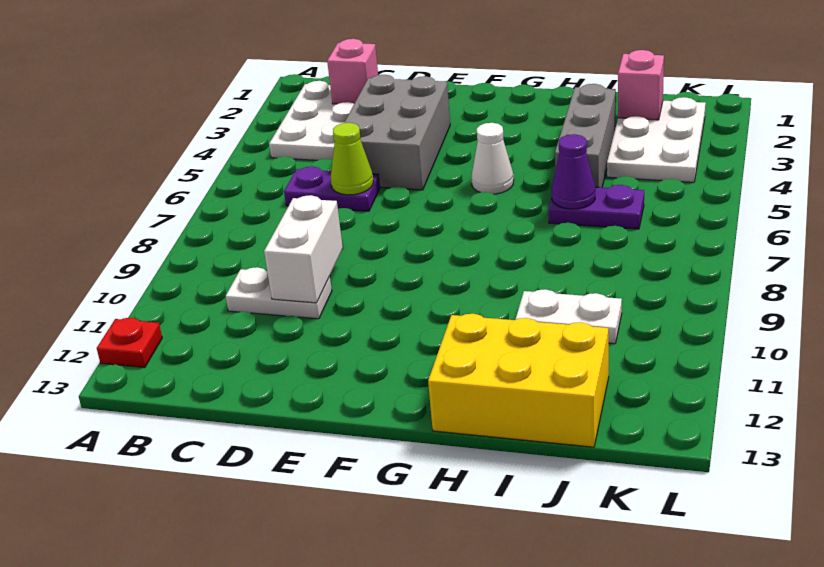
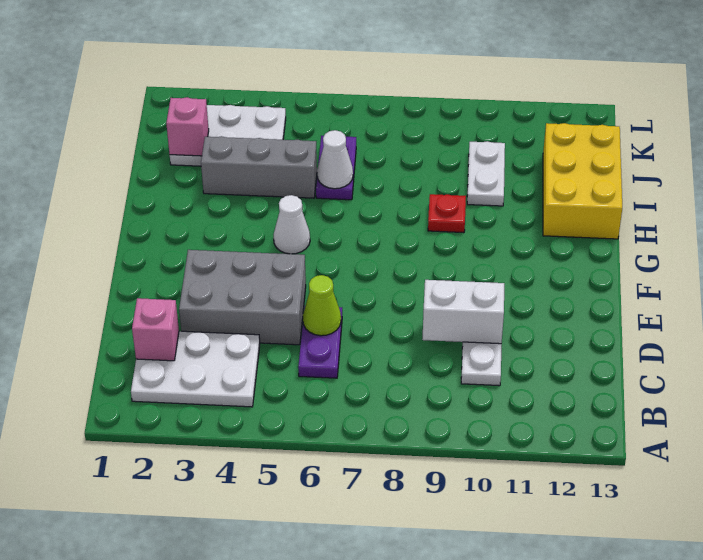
red plate A12 level 1 -> red plate H9 level 1
purple cone I6 level 2 -> white cone I6 level 2

